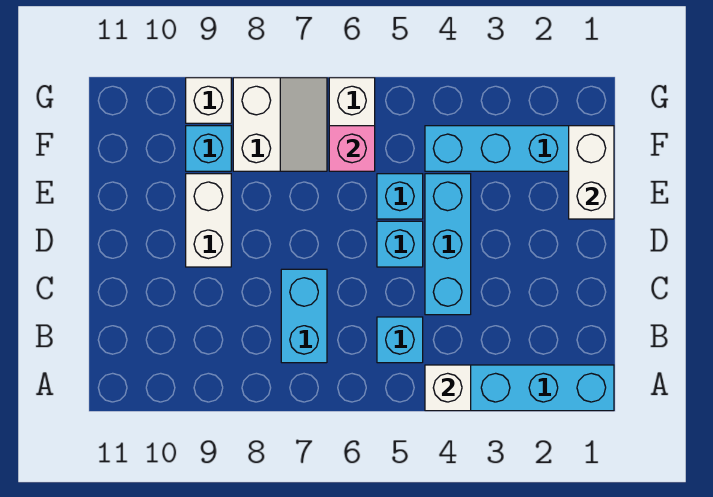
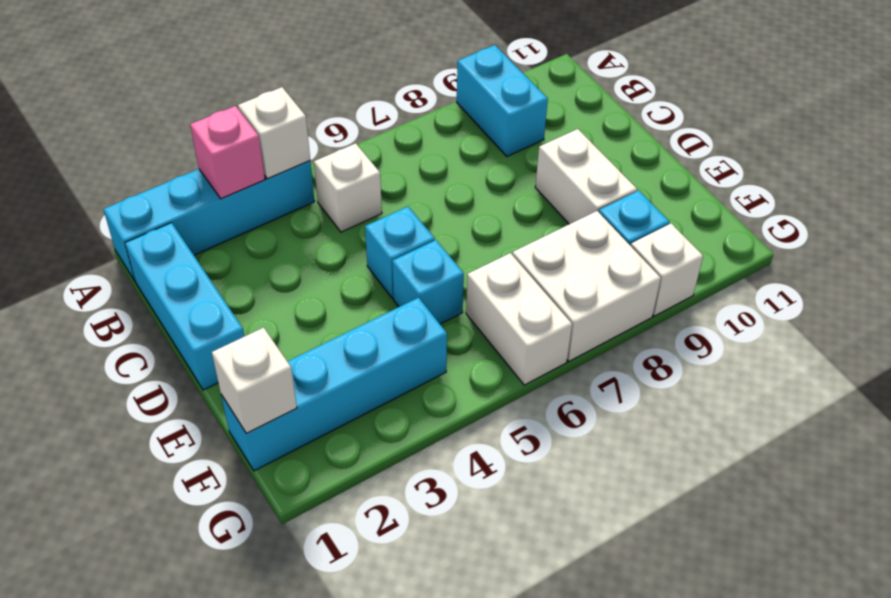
cyan brick B5 level 1 -> white brick B5 level 1
cyan brick B7:C7 level 1 -> cyan brick A9:B9 level 1
cyan brick C4:E4 level 1 -> cyan brick B1:D1 level 1
white brick E1:F1 level 2 -> white brick F1 level 2
pink brick F6 level 2 -> pink brick A3 level 2
white slope F7:G8 level 1 top 8 -> white brick F7:G8 level 1

